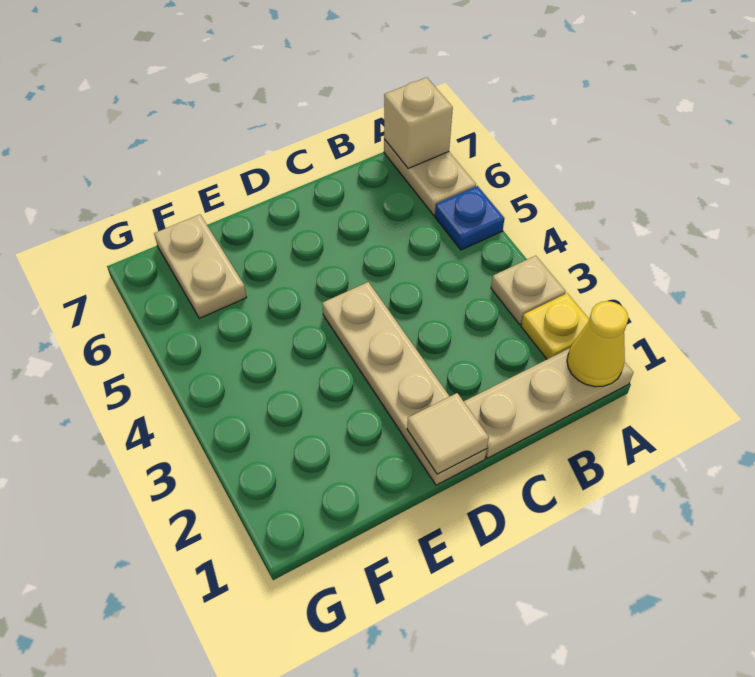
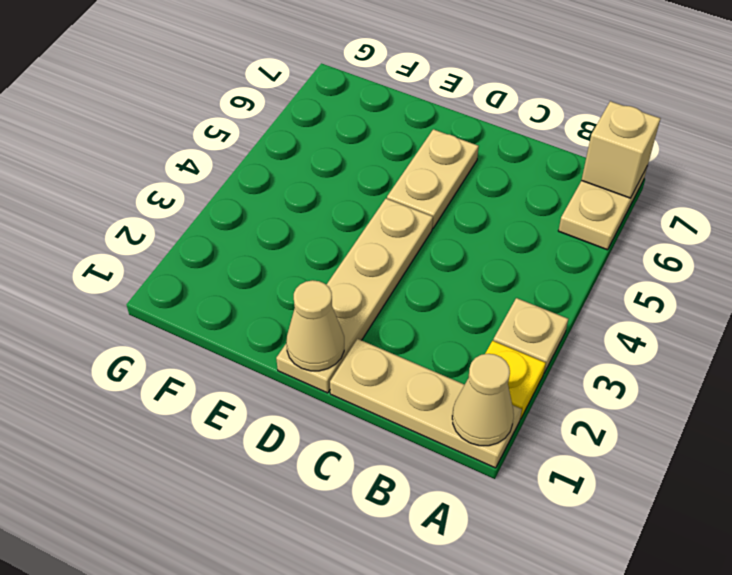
yellow cone A1 level 2 -> tan cone A1 level 2
blue plate A5 level 1 -> none
tan tile D1 level 2 -> tan cone D1 level 2
tan plate F6:F7 level 1 -> tan plate D5:D6 level 1

